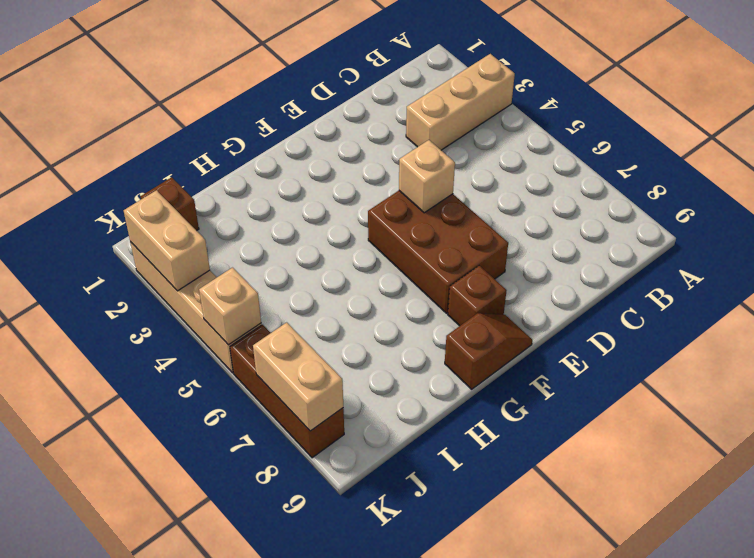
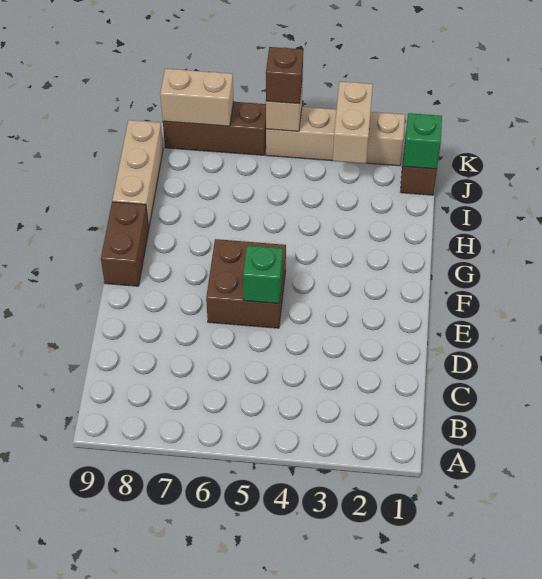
tan brick A3:C3 level 1 -> tan brick H9:J9 level 1
brown brick E5:F7 level 1 -> brown brick E5:F6 level 1
tan brick E5 level 2 -> green brick E5 level 2
brown brick F8 level 1 -> brown brick K5 level 3
brown slope F9:G9 level 1 top G -> brown brick F9:G9 level 1
none -> green brick J1 level 2
tan brick K2:K3 level 2 -> tan brick J3:K3 level 2

